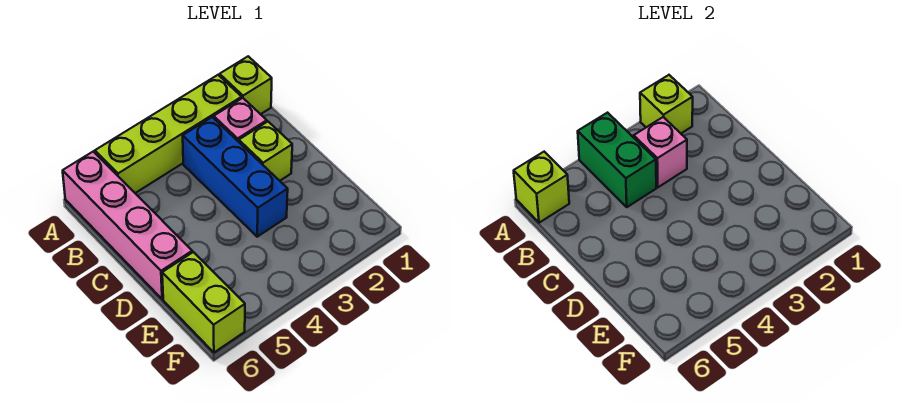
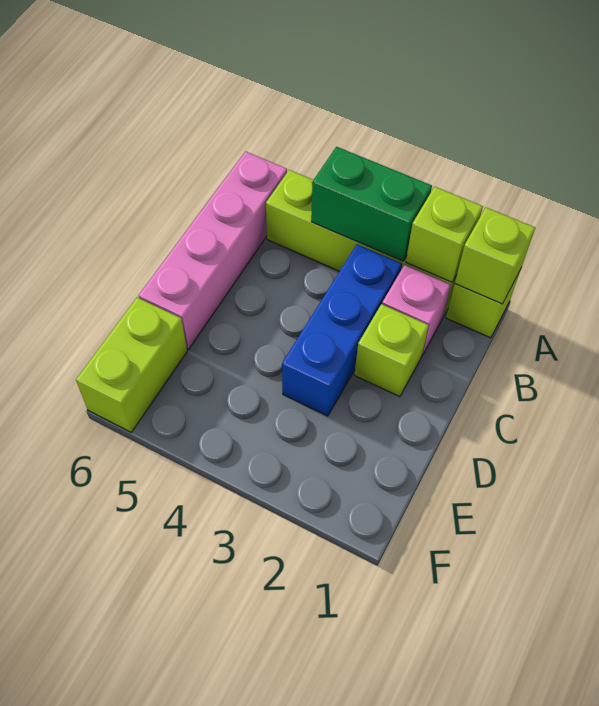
green brick A4:B4 level 2 -> green brick A3:A4 level 2
lime brick A6 level 2 -> lime brick A1 level 2
pink brick B3 level 2 -> none

